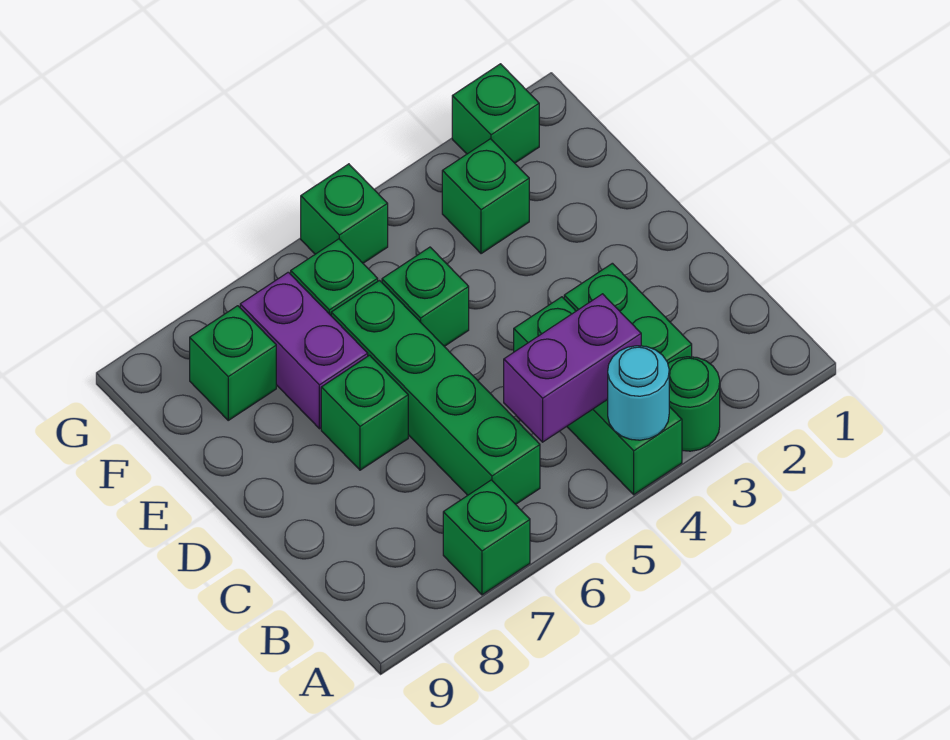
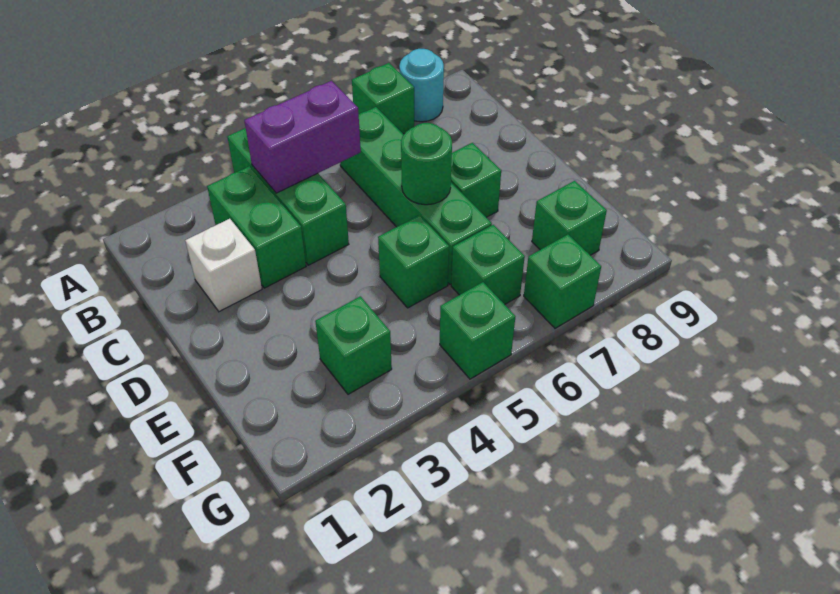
green round brick A3 level 1 -> green round brick D6 level 2
cyan round brick A4 level 2 -> cyan round brick A8 level 1
none -> white brick C2 level 1
purple brick E7:F7 level 1 -> none
green brick G2 level 1 -> green brick G7 level 1

